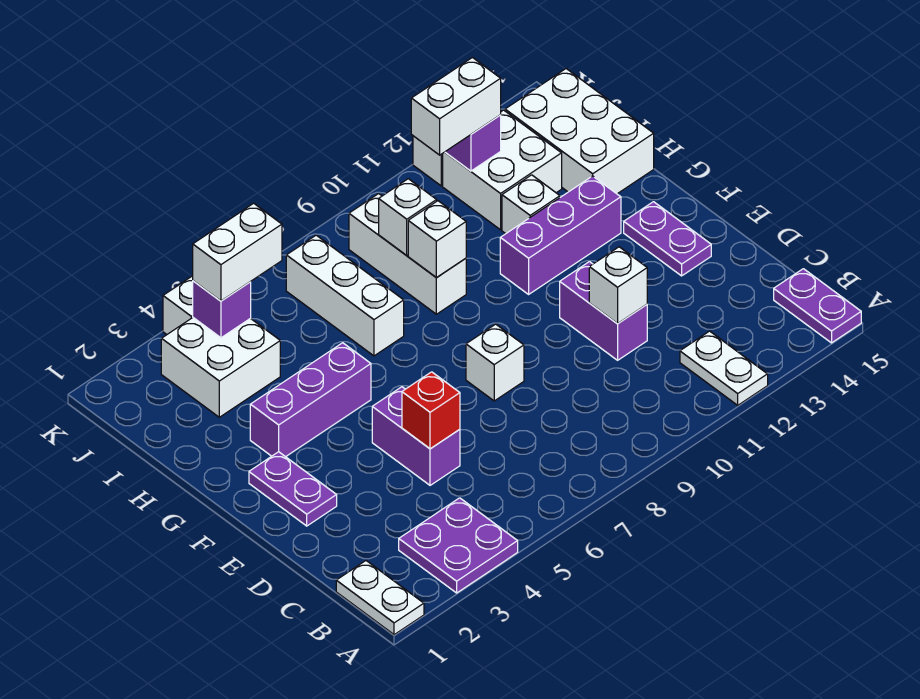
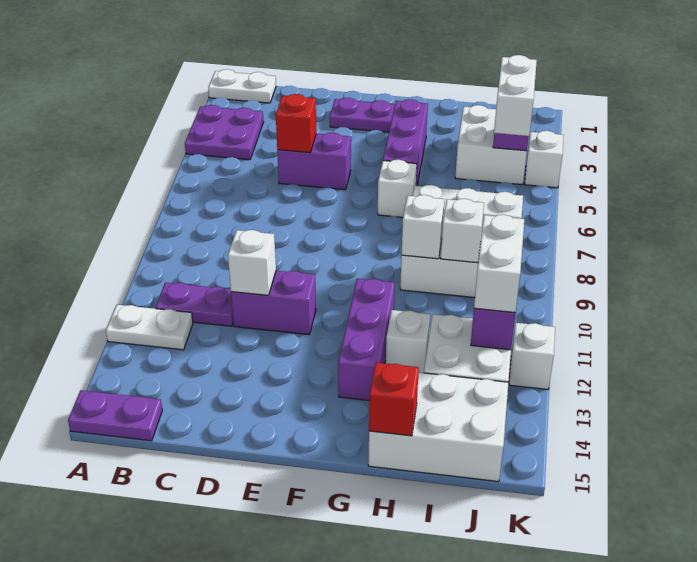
white brick E8 level 1 -> white brick G6 level 1
purple plate E14:F14 level 1 -> purple plate B11:C11 level 1
none -> red brick H15 level 2

